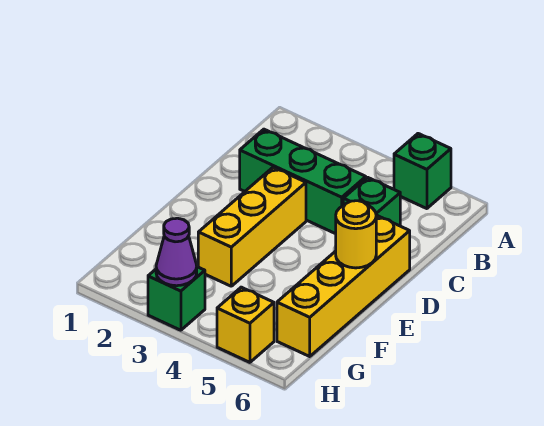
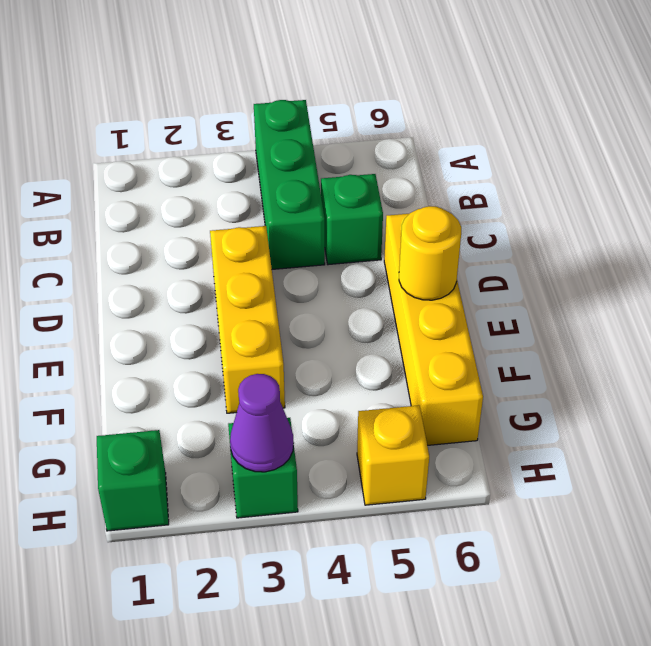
green brick A5 level 1 -> green brick H1 level 1
green brick C2:C4 level 1 -> green brick A4:C4 level 1

